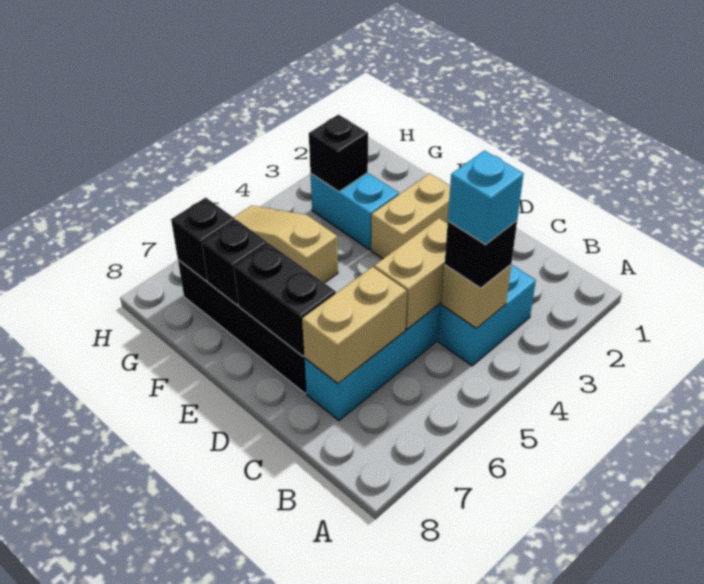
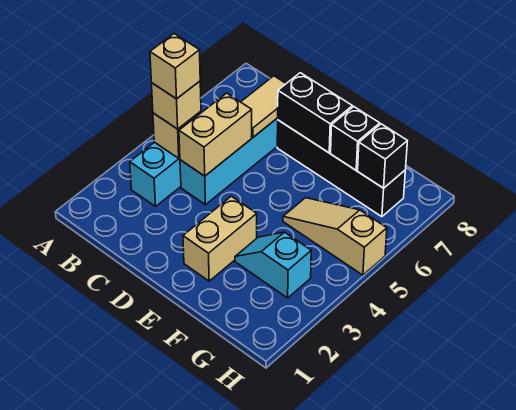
black brick B4 level 3 -> tan brick B4 level 3
cyan brick B4 level 4 -> tan brick B4 level 4
tan brick C6:C7 level 2 -> tan tile C6:C7 level 2
cyan brick F3:G3 level 1 -> cyan slope F3:G3 level 1 top G
tan slope F5:H5 level 1 top F -> tan slope F5:H5 level 1 top H
black brick G3 level 2 -> none

